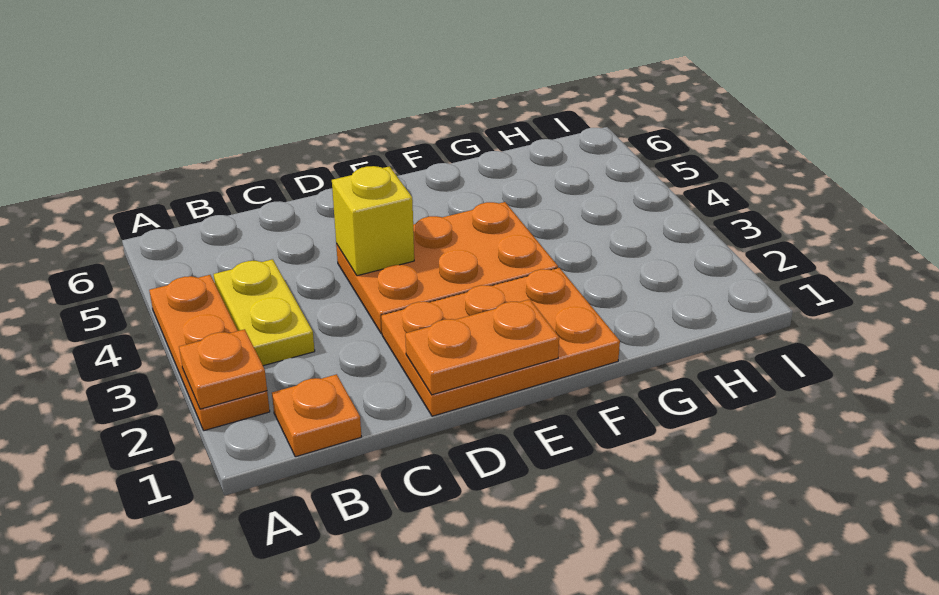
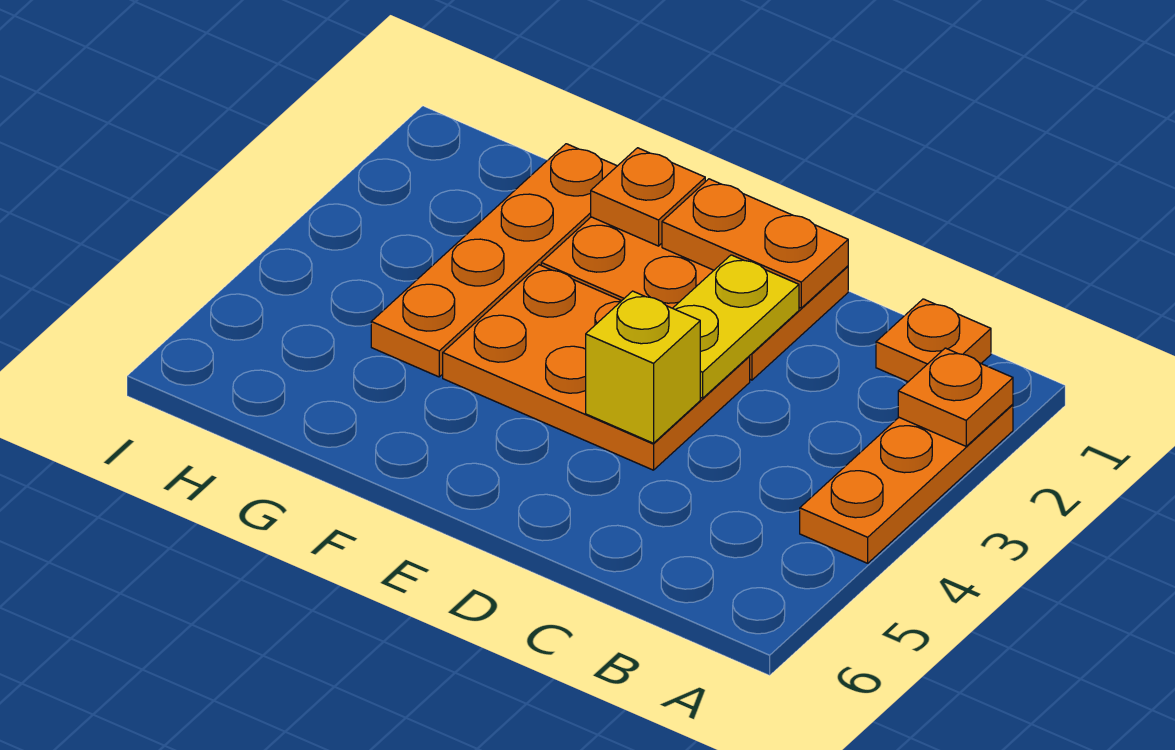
yellow plate B3:B4 level 1 -> yellow plate D2:D3 level 2
none -> orange plate F1 level 2
none -> orange plate G1:G4 level 1

